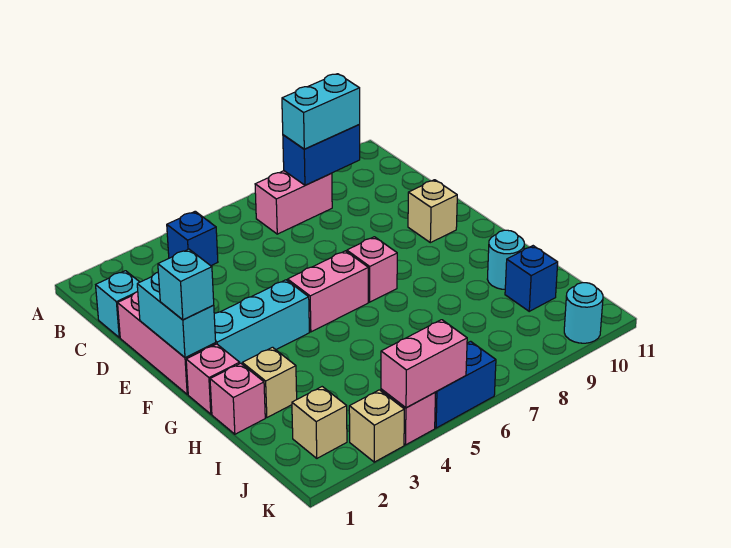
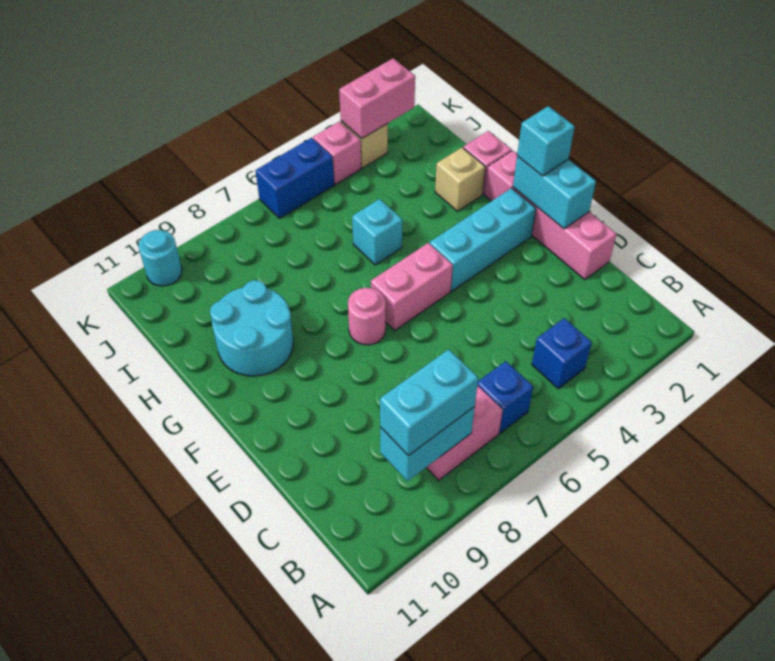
blue brick B8:B9 level 2 -> cyan brick B8:B9 level 2
cyan brick C1 level 1 -> cyan brick H5 level 1
tan brick E10 level 1 -> none
pink brick F7 level 1 -> pink round brick F7 level 1
cyan round brick H10 level 1 -> cyan round brick G9:H10 level 1
blue brick I10 level 1 -> blue brick B6 level 1
tan brick J2 level 1 -> none
pink brick K4:K5 level 2 -> pink brick K2:K3 level 2

